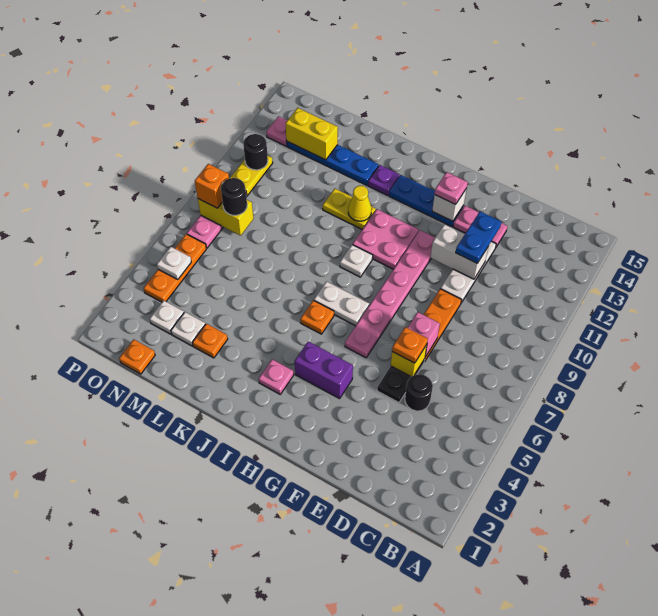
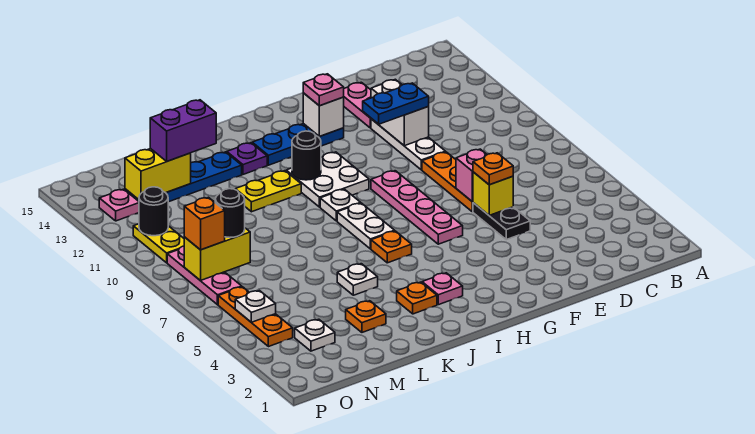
black round brick D5 level 1 -> black round brick I11 level 2
white brick E11:F11 level 2 -> white brick E11:E12 level 2
blue plate E11:E12 level 3 -> blue plate E11:F11 level 3
pink plate E13:F13 level 1 -> pink plate E13:E14 level 1
purple brick G4:H4 level 1 -> purple brick L13:M13 level 3
pink plate G6:G11 level 1 -> pink plate G6:G9 level 1
white plate H7:I7 level 1 -> white plate I7:I8 level 1
pink plate H10:I11 level 1 -> white plate H10:I11 level 1
yellow cone J11 level 2 -> none
white plate M3 level 1 -> white plate K5 level 1
orange plate N1 level 1 -> orange plate J3 level 1

